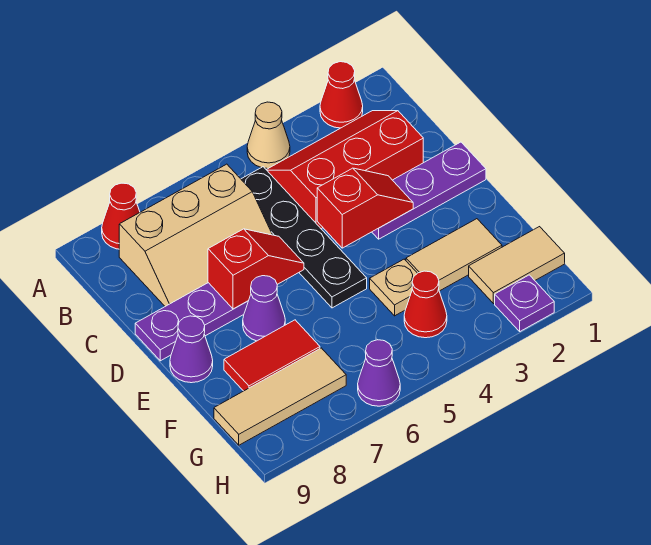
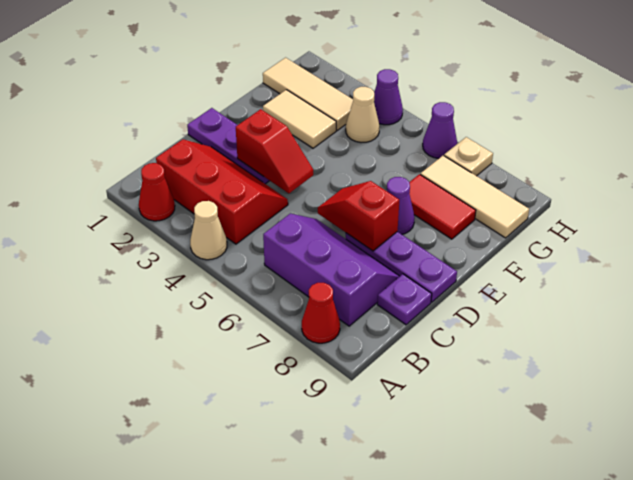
red slope B2:C4 level 1 top C -> red slope B2:C4 level 1 top B
black plate B5:E5 level 1 -> none
tan slope B6:C8 level 1 top B -> purple slope B6:C8 level 1 top B
red slope D3:D4 level 2 top 4 -> red slope D3:D4 level 2 top 3
purple cone E9 level 1 -> purple cone H4 level 1
tan plate F4 level 1 -> tan plate H7 level 1
tan tile G1:G2 level 1 -> tan tile G1:G3 level 1
red cone G4 level 1 -> tan cone G4 level 1
purple plate H2 level 1 -> purple plate C9 level 1

